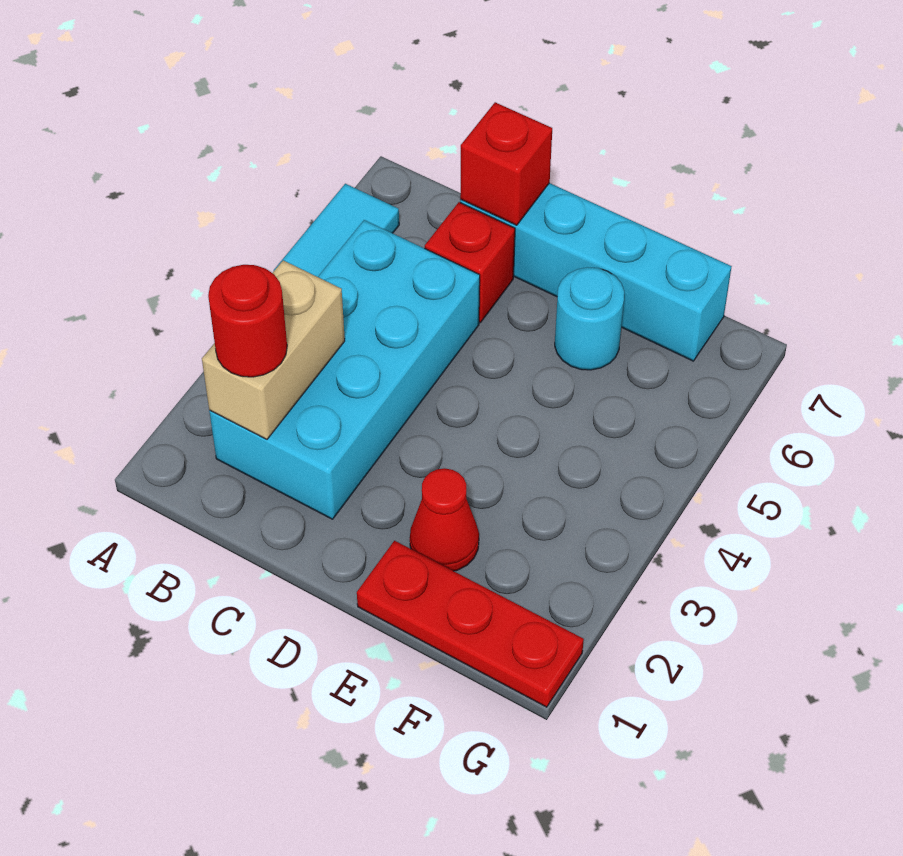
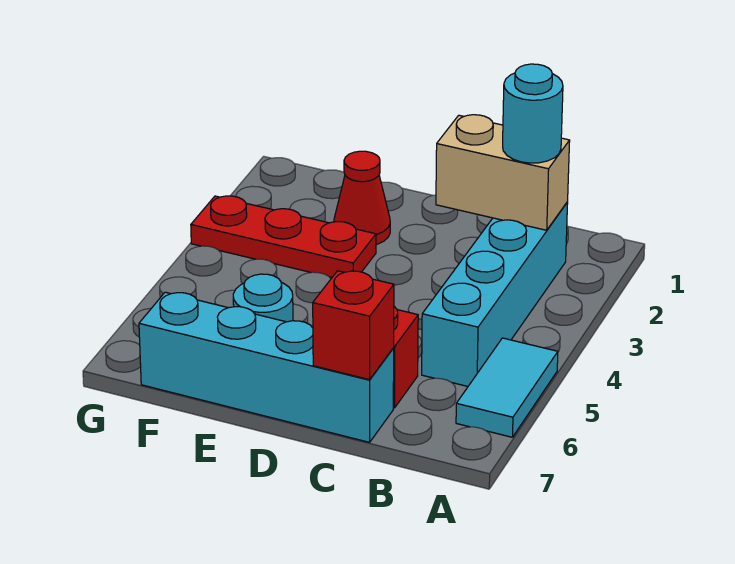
cyan brick B2:C5 level 1 -> cyan brick B2:B5 level 1
tan brick B2:B3 level 2 -> tan brick B2:C2 level 2
red round brick B2 level 3 -> cyan round brick B2 level 3
red plate E1:G1 level 1 -> red plate E3:G3 level 1

